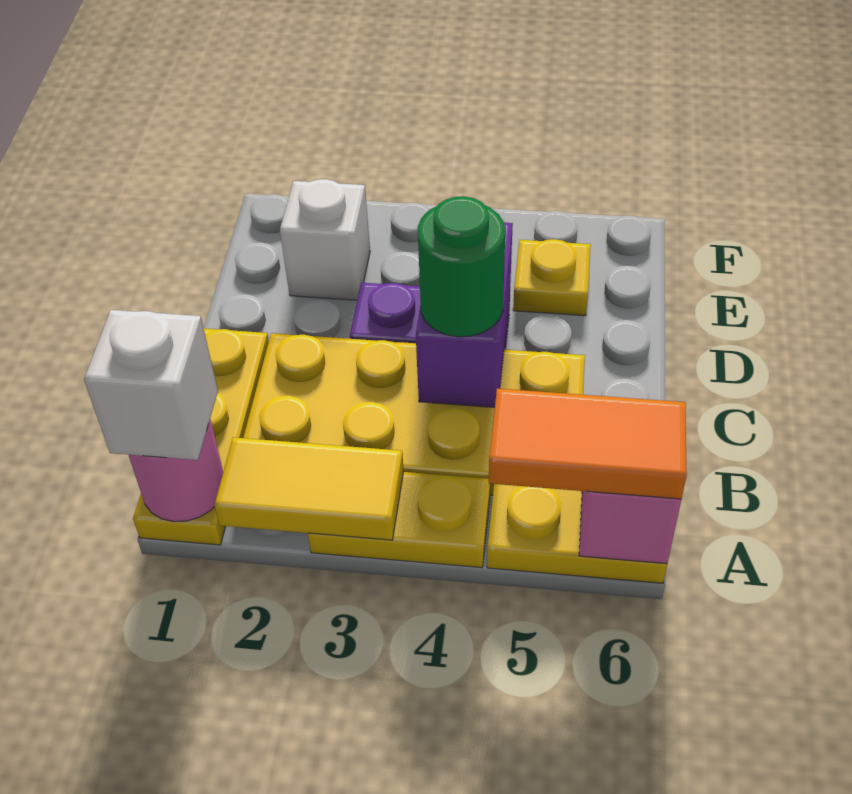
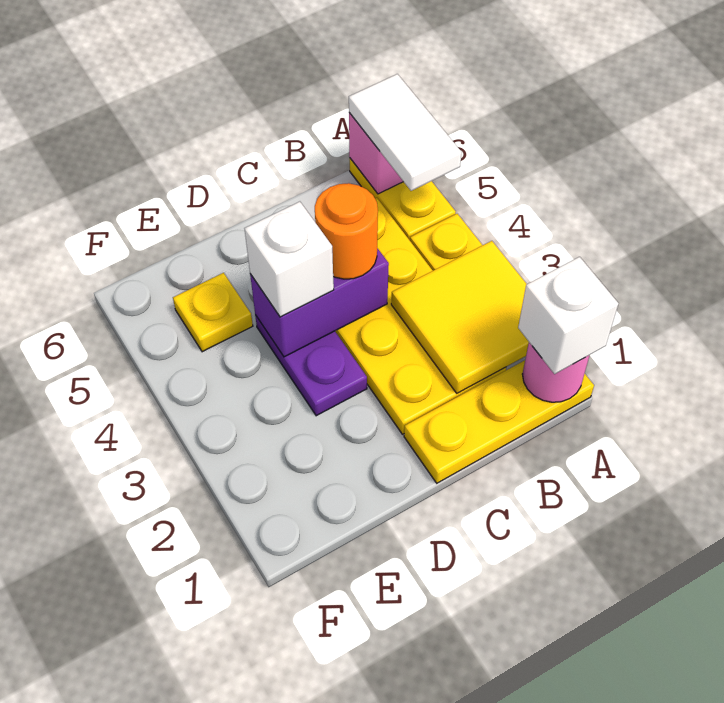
yellow tile A2:A3 level 2 -> yellow tile A2:B3 level 2
orange tile A5:A6 level 3 -> white tile A5:A6 level 3
green round brick C4 level 3 -> orange round brick C4 level 3
white brick E2 level 1 -> white brick D4 level 3

